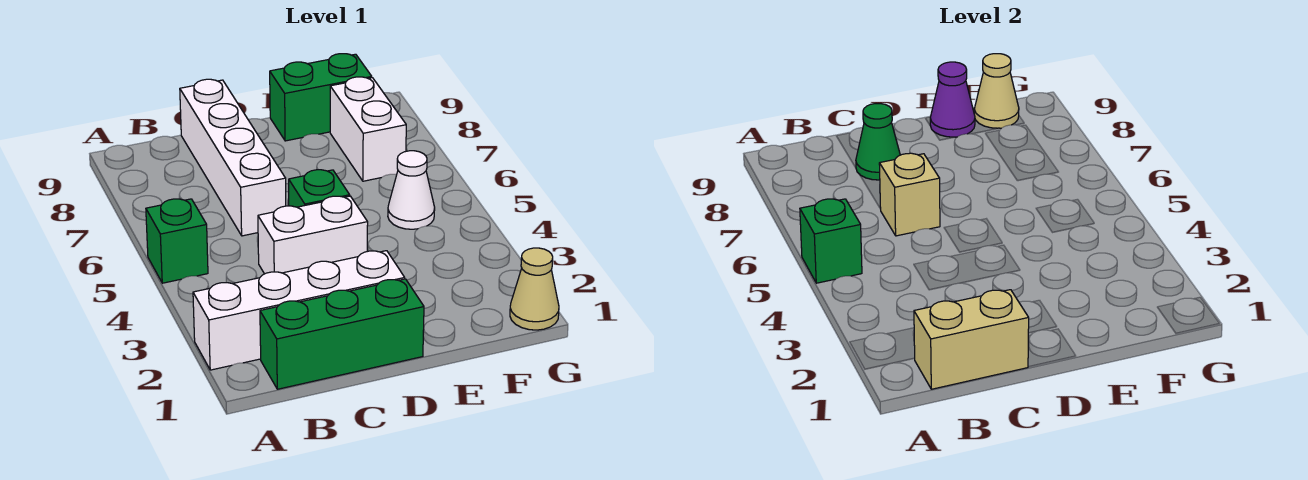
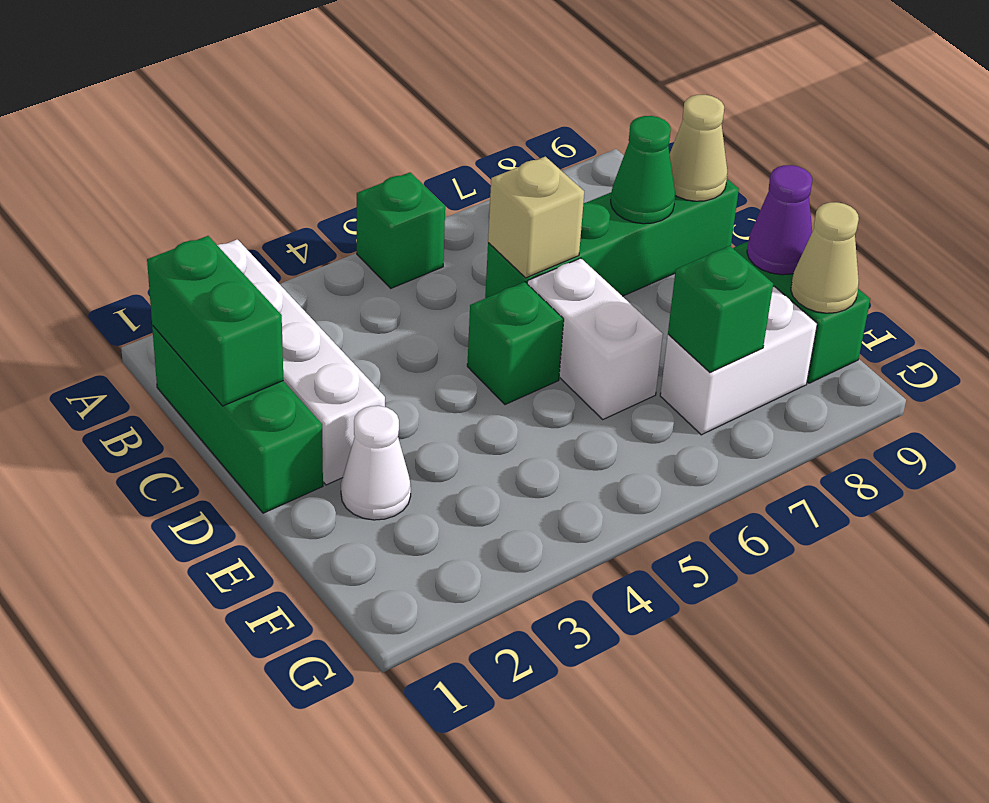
green brick A5 level 2 -> green brick F7 level 2
tan brick B1:C1 level 2 -> green brick B1:C1 level 2
white brick C4:D4 level 1 -> white brick D6:E6 level 1
white brick C6:C9 level 1 -> green brick C6:C9 level 1
white cone F5 level 1 -> white cone E2 level 1
tan cone G1 level 1 -> tan cone C9 level 2

